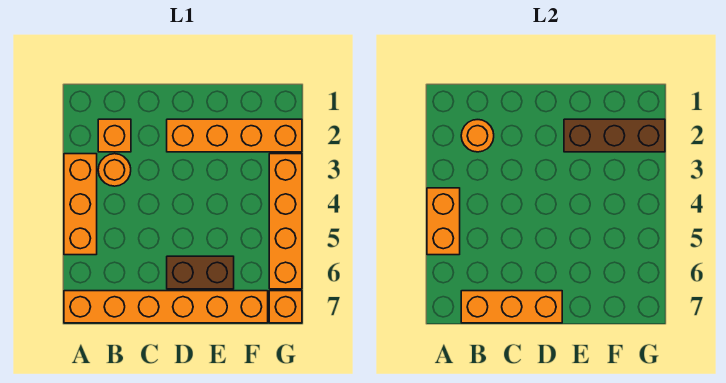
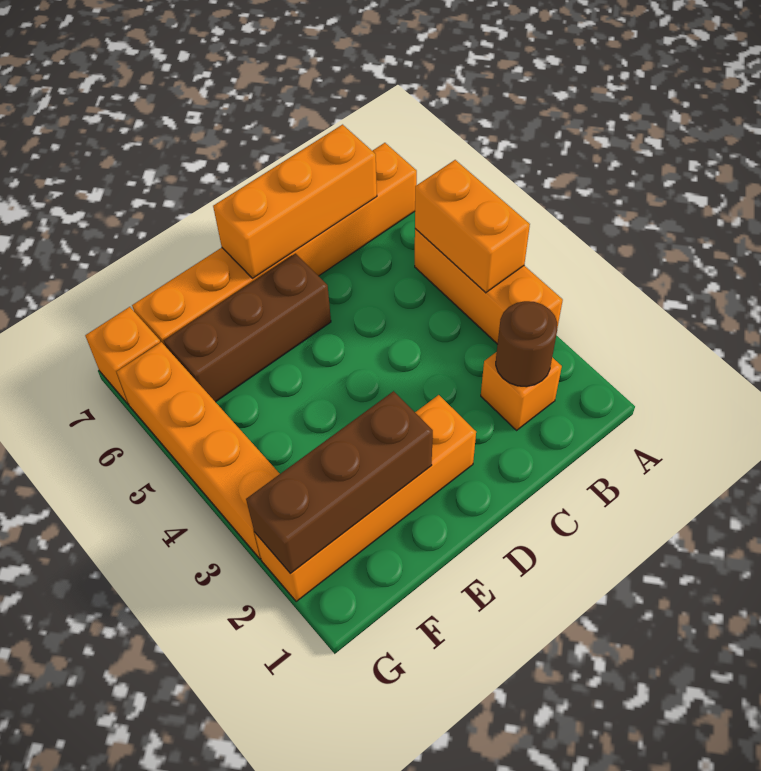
orange round brick B2 level 2 -> brown round brick B2 level 2
orange round brick B3 level 1 -> none
brown brick D6:E6 level 1 -> brown brick D6:F6 level 1

